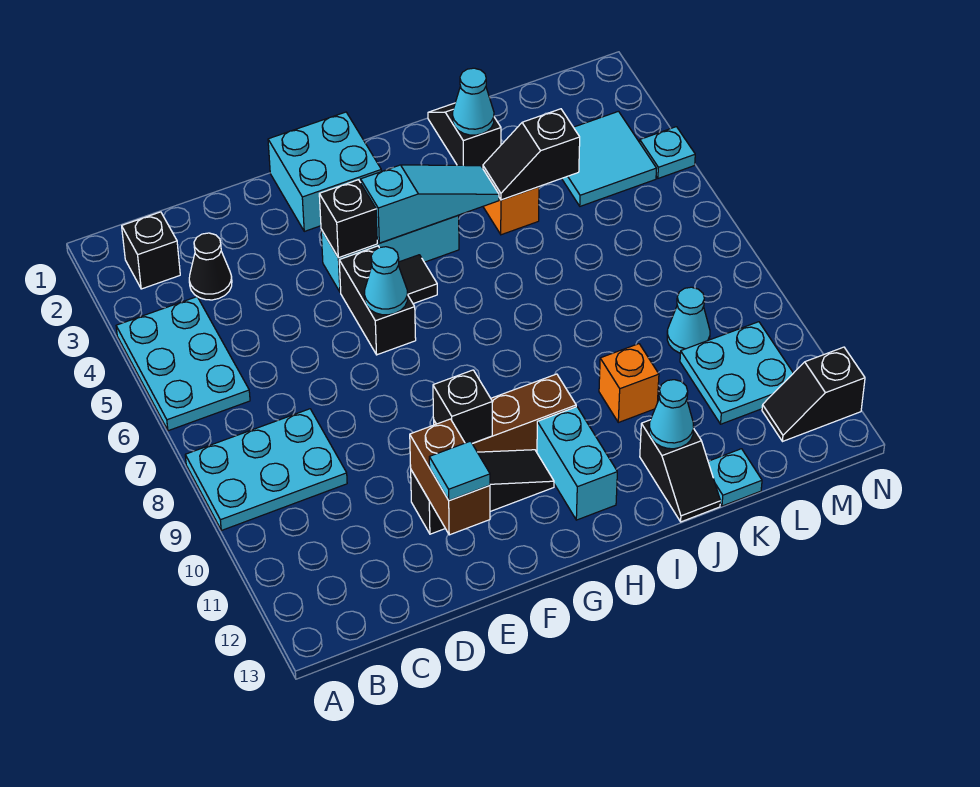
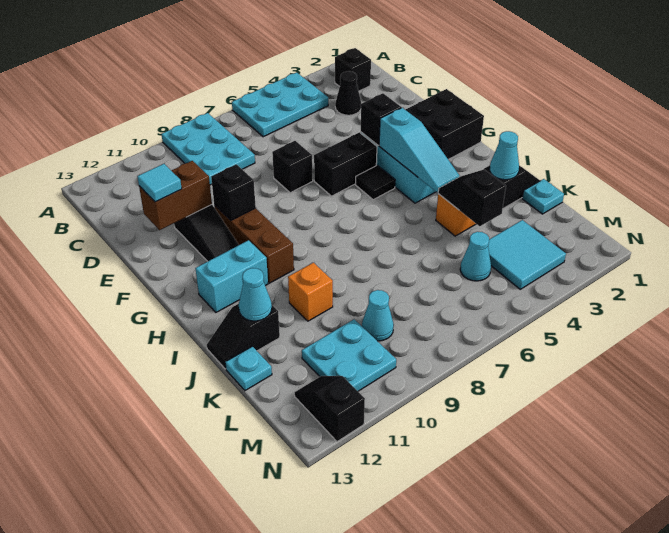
none -> black brick E7 level 1
cyan brick F1:G2 level 1 -> black brick F1:G2 level 1
cyan cone F6 level 2 -> cyan cone L5 level 1
cyan plate N4 level 1 -> cyan plate K1 level 1

